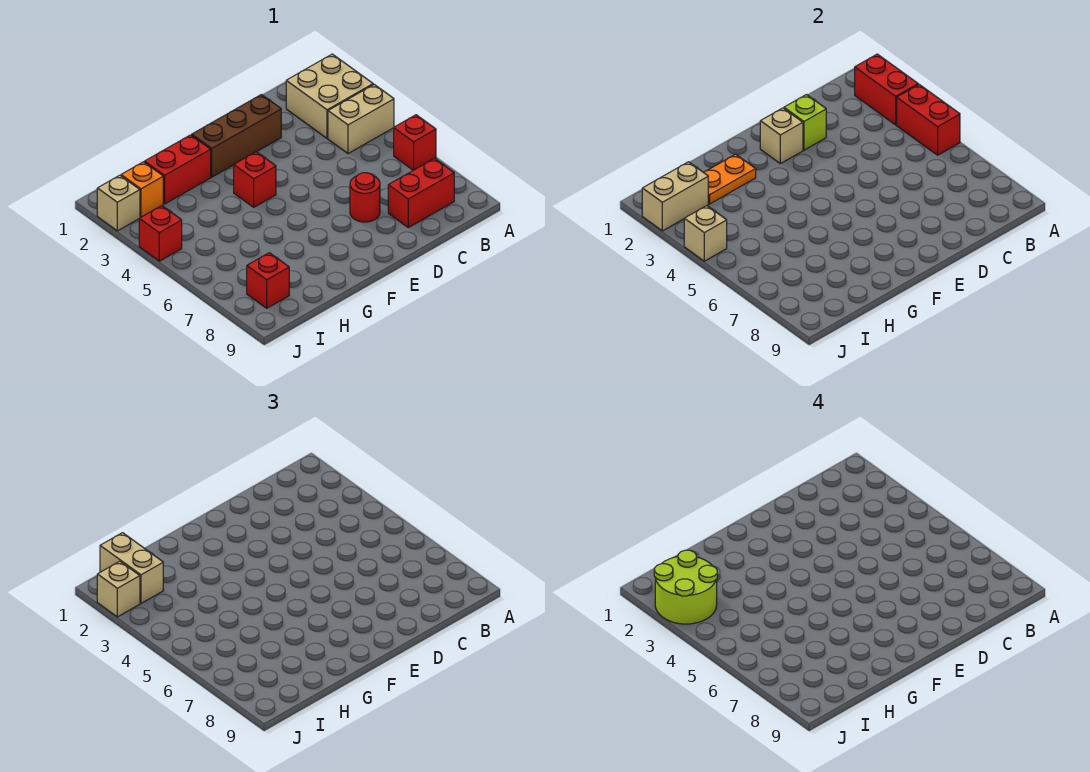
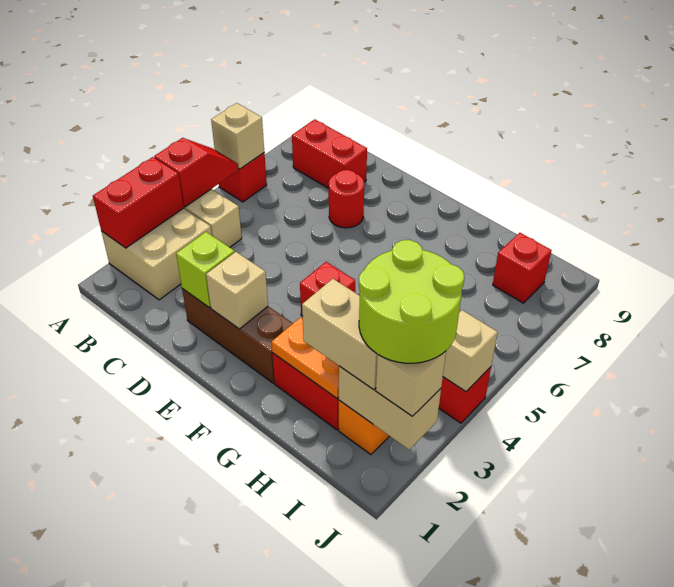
red brick A4:A5 level 2 -> red slope A4:A5 level 2 top 4
tan brick I1:I2 level 3 -> tan brick H2:I2 level 3
tan brick J2 level 1 -> tan brick A6 level 2

